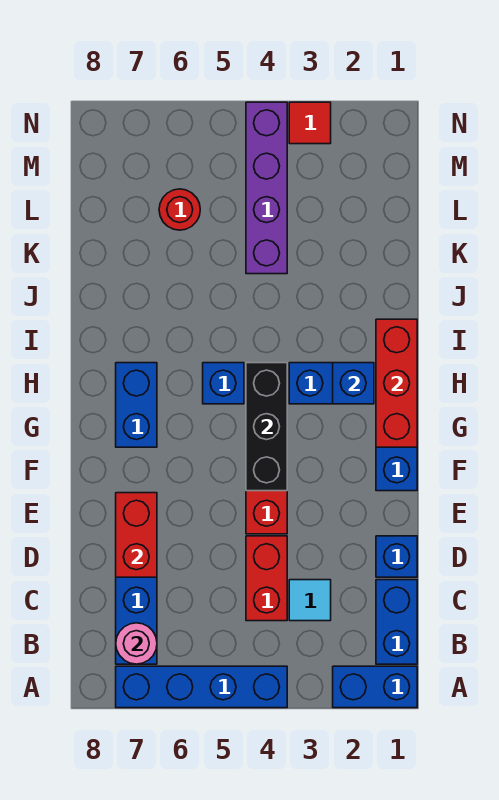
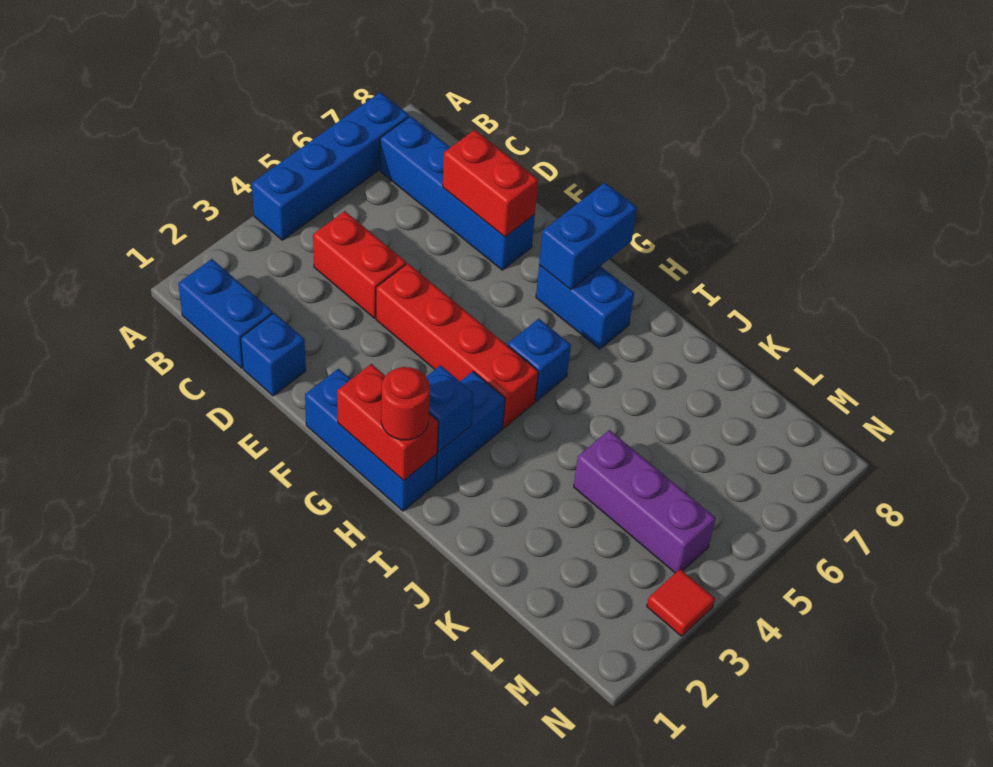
blue brick A1:A2 level 1 -> blue brick G7:G8 level 2
pink round brick B7 level 2 -> none
cyan tile C3 level 1 -> none
black brick F4:H4 level 2 -> none
red brick G1:I1 level 2 -> red brick G1:H1 level 2
purple brick K4:N4 level 1 -> purple brick K4:M4 level 1
red round brick L6 level 1 -> red round brick H1 level 3

